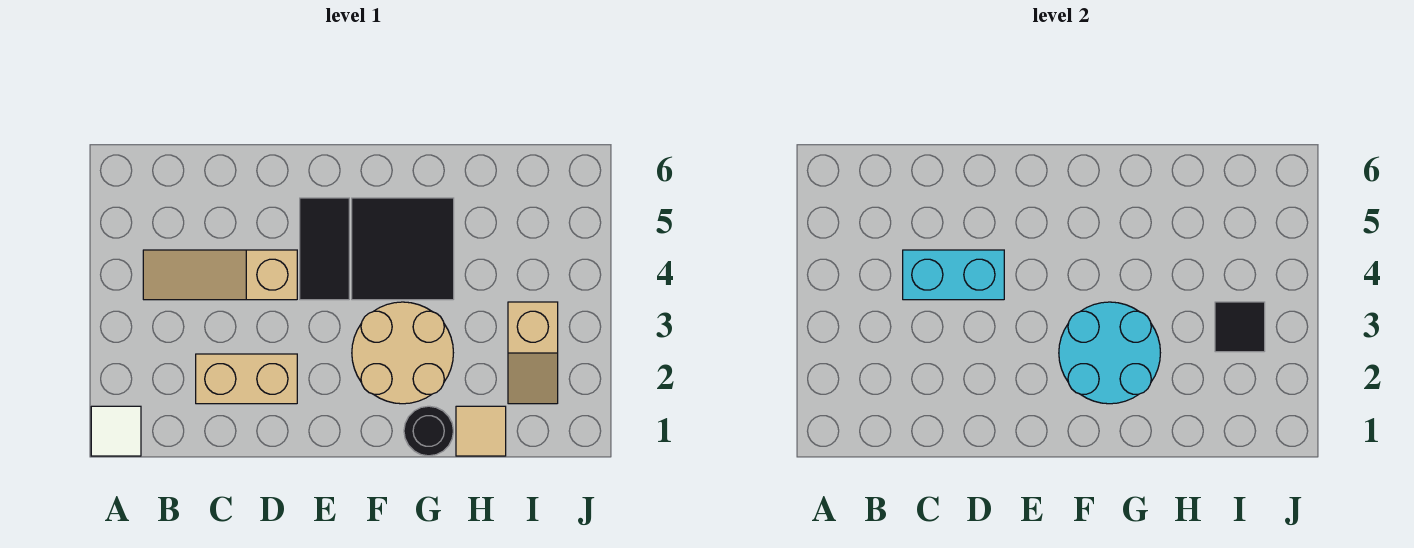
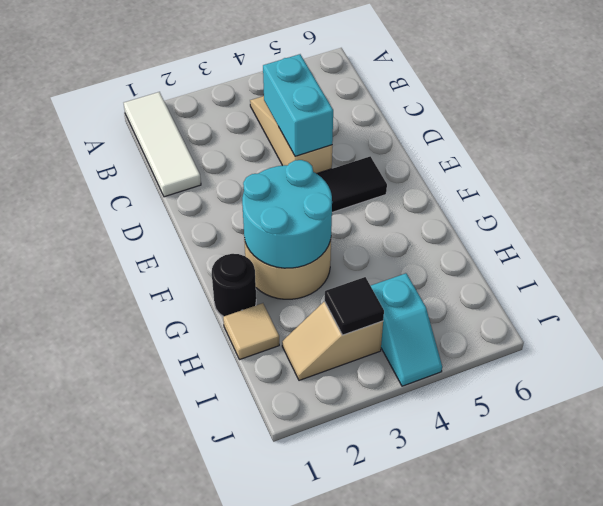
white tile A1 level 1 -> white tile A1:C1 level 1
tan brick C2:D2 level 1 -> none
black tile F4:G5 level 1 -> none
none -> cyan slope I4:J4 level 1 top I

